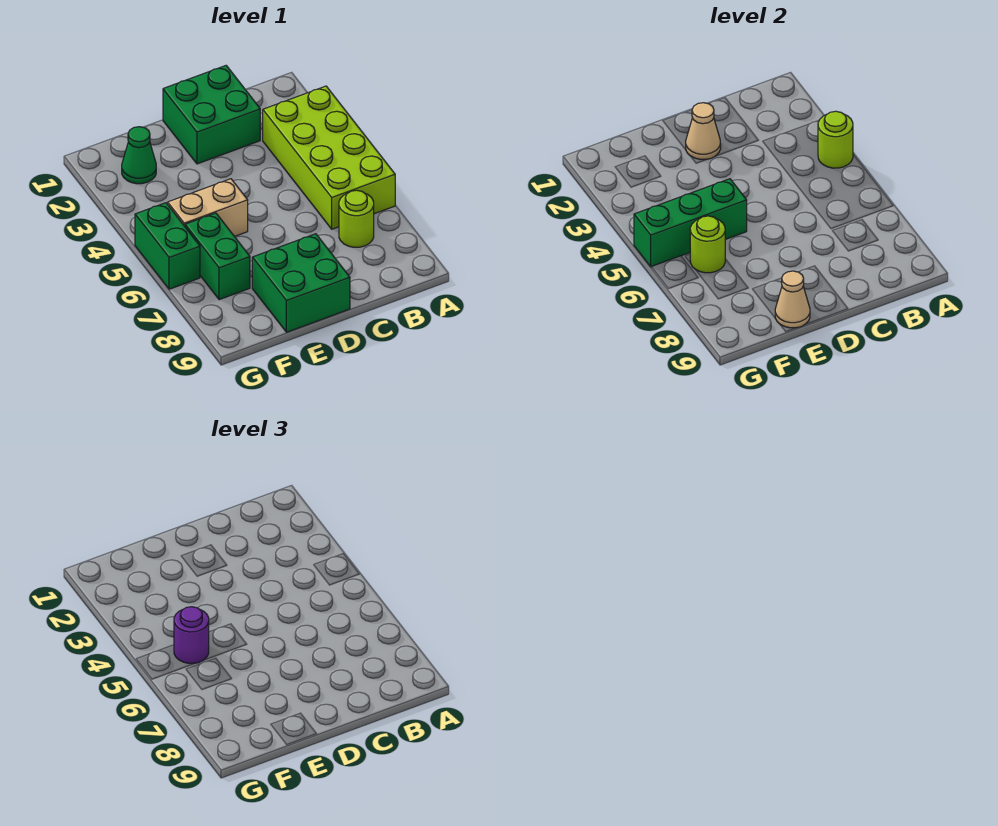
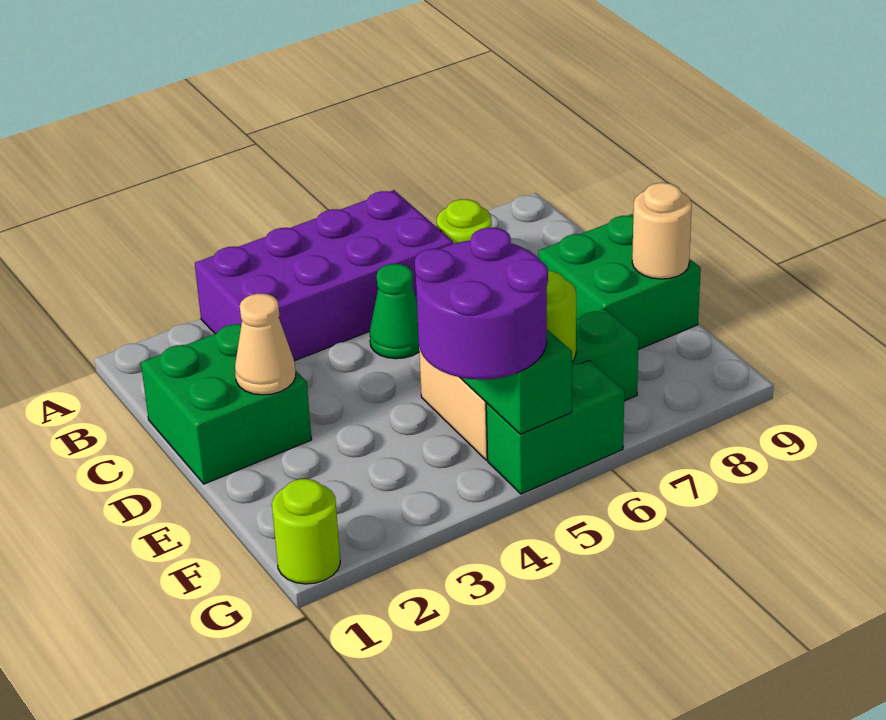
lime brick A3:B6 level 1 -> purple brick A3:B6 level 1
lime round brick A4 level 2 -> lime round brick G1 level 1
tan cone E9 level 2 -> tan round brick E9 level 2
green cone F2 level 1 -> green cone C5 level 1
purple round brick F5 level 3 -> purple round brick F4:G5 level 3

